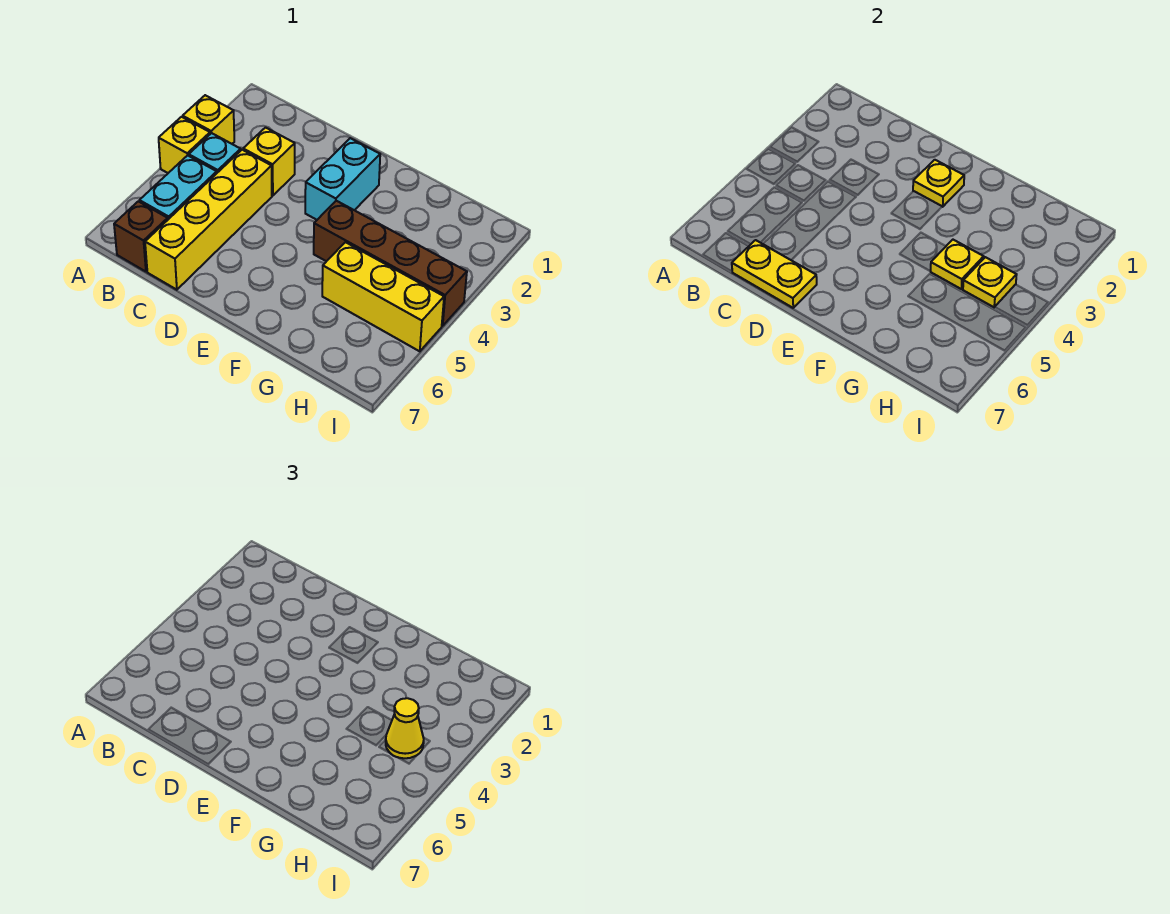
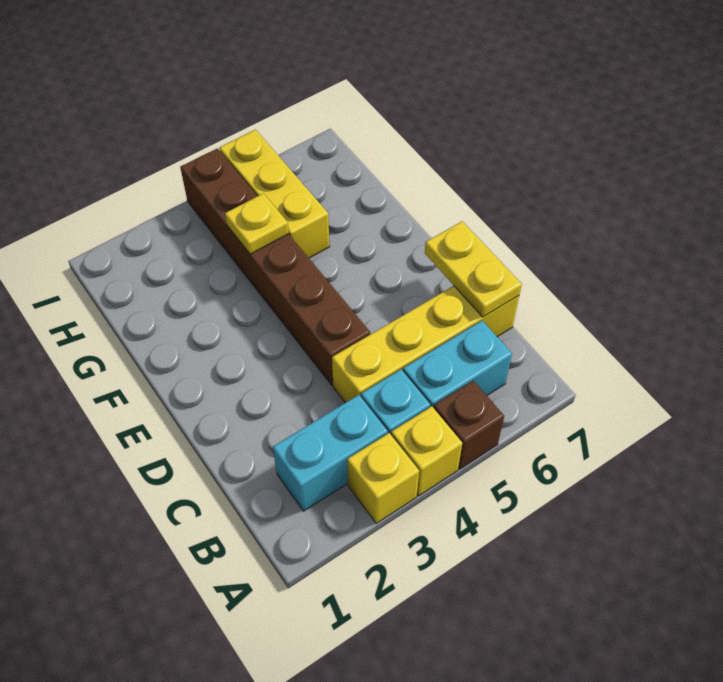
brown brick B7 level 1 -> brown brick A5 level 1
yellow brick C3 level 1 -> none
cyan brick E2:E3 level 1 -> cyan brick B2:B3 level 1
yellow plate E2 level 2 -> none
brown brick F4:I4 level 1 -> brown brick D4:I4 level 1
yellow plate H4 level 2 -> none
yellow cone H4 level 3 -> none

